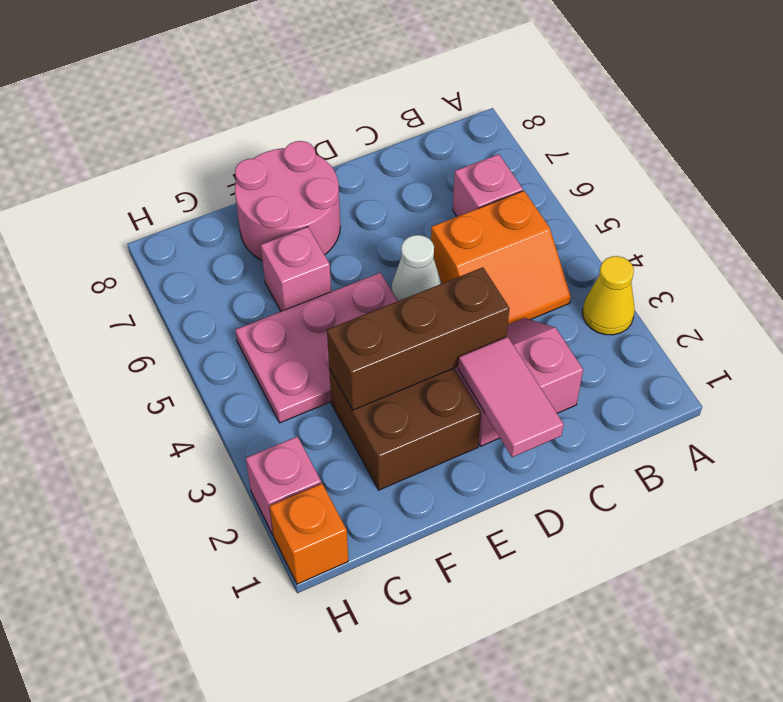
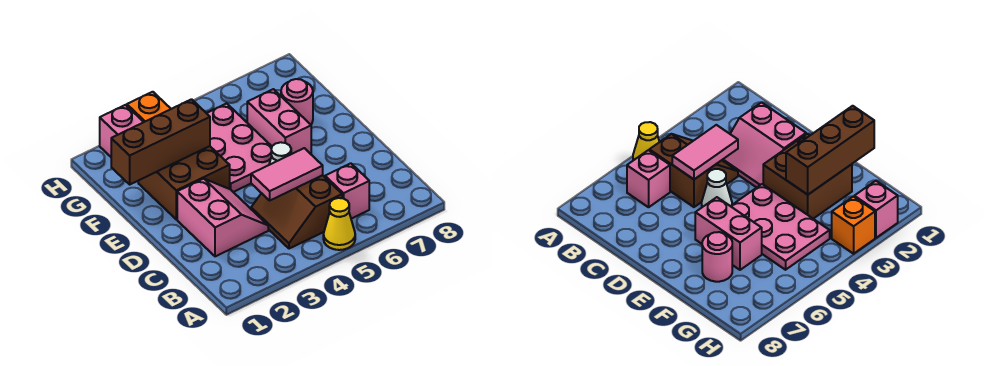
yellow cone A3 level 1 -> yellow cone A5 level 1
orange slope B4:C5 level 1 top 5 -> brown slope B4:C5 level 1 top 5
pink tile D1:D2 level 2 -> pink tile C4:C5 level 2
brown brick D3:F3 level 2 -> brown brick F1:F3 level 2
pink round brick E7:F8 level 1 -> pink round brick F7 level 1
pink brick F6 level 1 -> pink brick E6:F6 level 1
orange brick H1 level 1 -> orange brick H3 level 1

